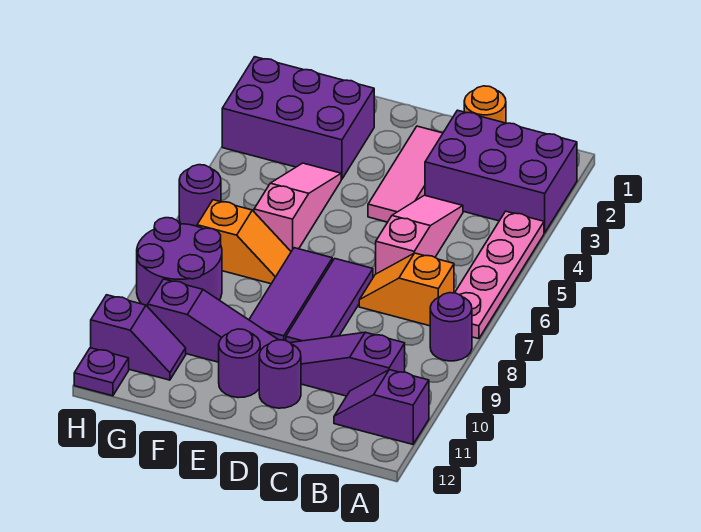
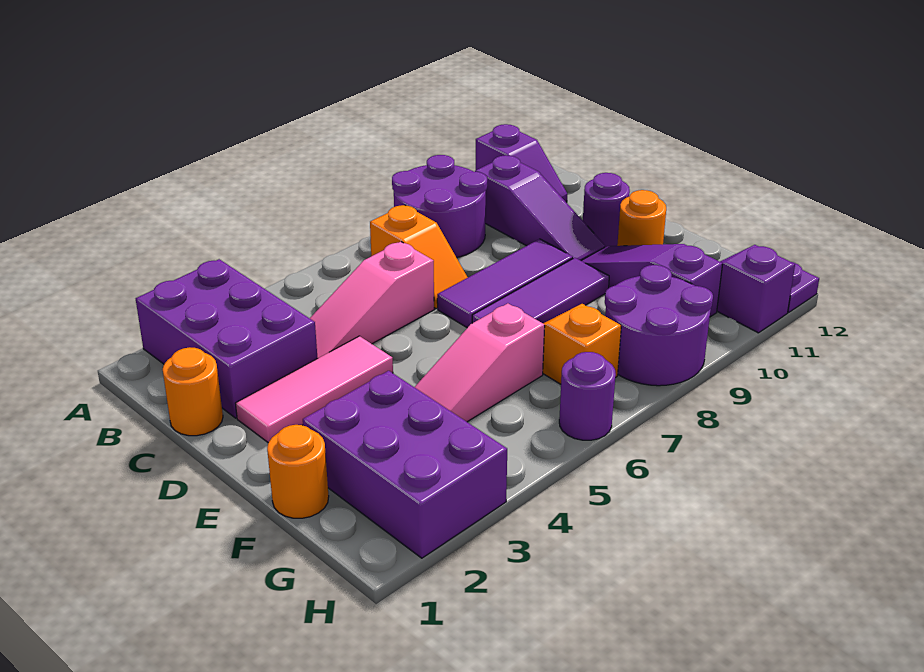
pink plate A4:A7 level 1 -> none
purple round brick A8 level 1 -> purple round brick A8:B9 level 1
purple round brick E11 level 1 -> orange round brick E11 level 1
none -> orange round brick F1 level 1

